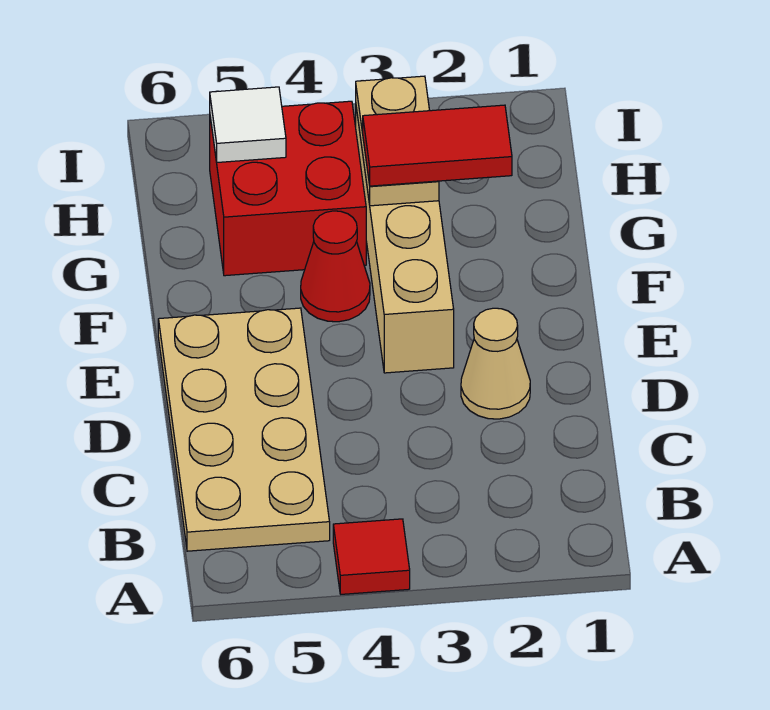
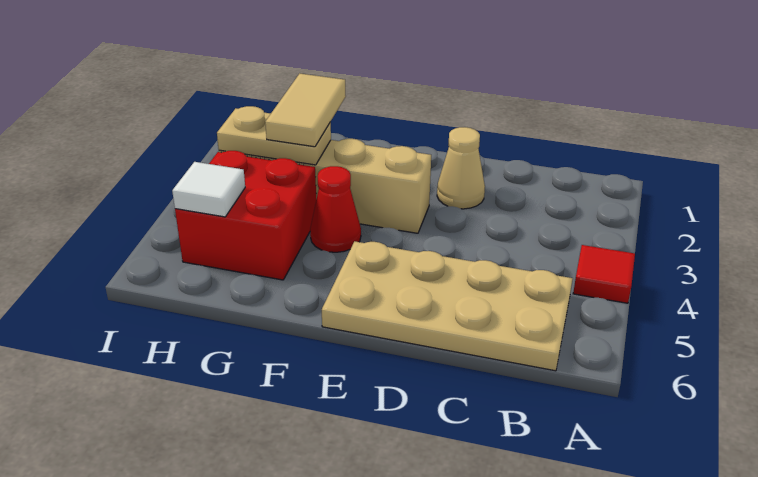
red tile G2:G3 level 3 -> tan tile G2:G3 level 3

